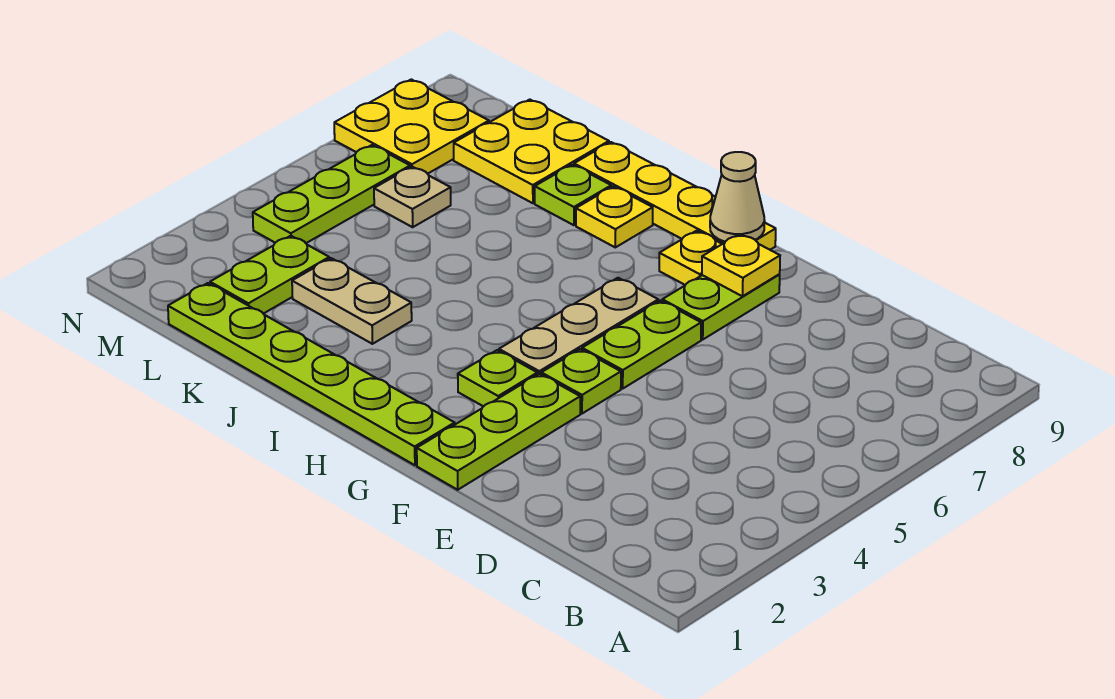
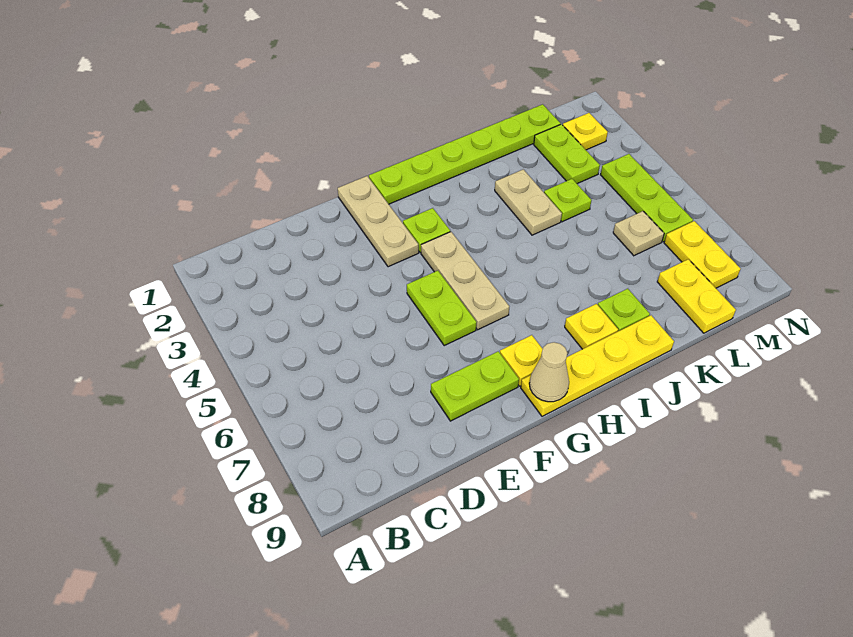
lime plate F1:F3 level 1 -> tan plate F1:F3 level 1
lime plate F4 level 1 -> lime plate K4 level 1
lime plate F7:F8 level 1 -> lime plate E8:F8 level 1
yellow plate F8 level 2 -> yellow plate M2 level 1
tan plate J3:K3 level 1 -> tan plate J3:J4 level 1
yellow plate K8:L9 level 1 -> yellow plate L8:L9 level 1
yellow plate M7:N8 level 1 -> yellow plate M7:M8 level 1

